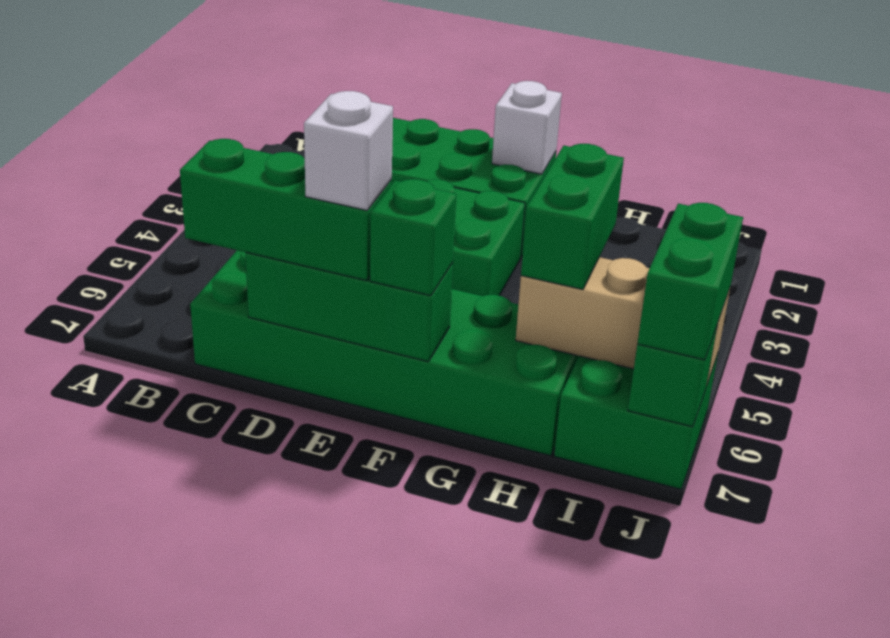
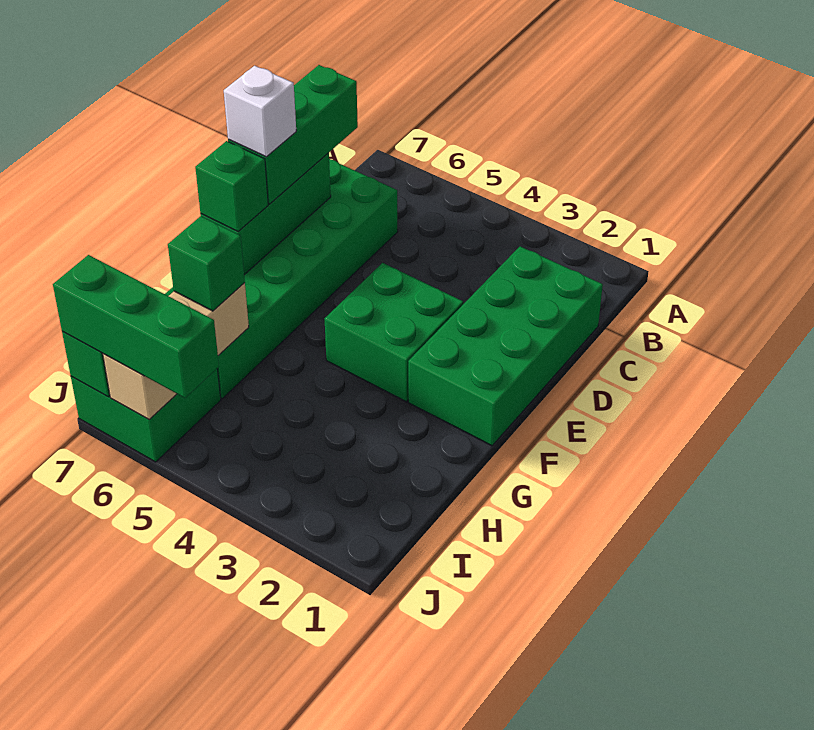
white brick F1 level 2 -> none
green brick H5:H6 level 3 -> green brick H6 level 3
green brick J6:J7 level 3 -> green brick J5:J7 level 3

